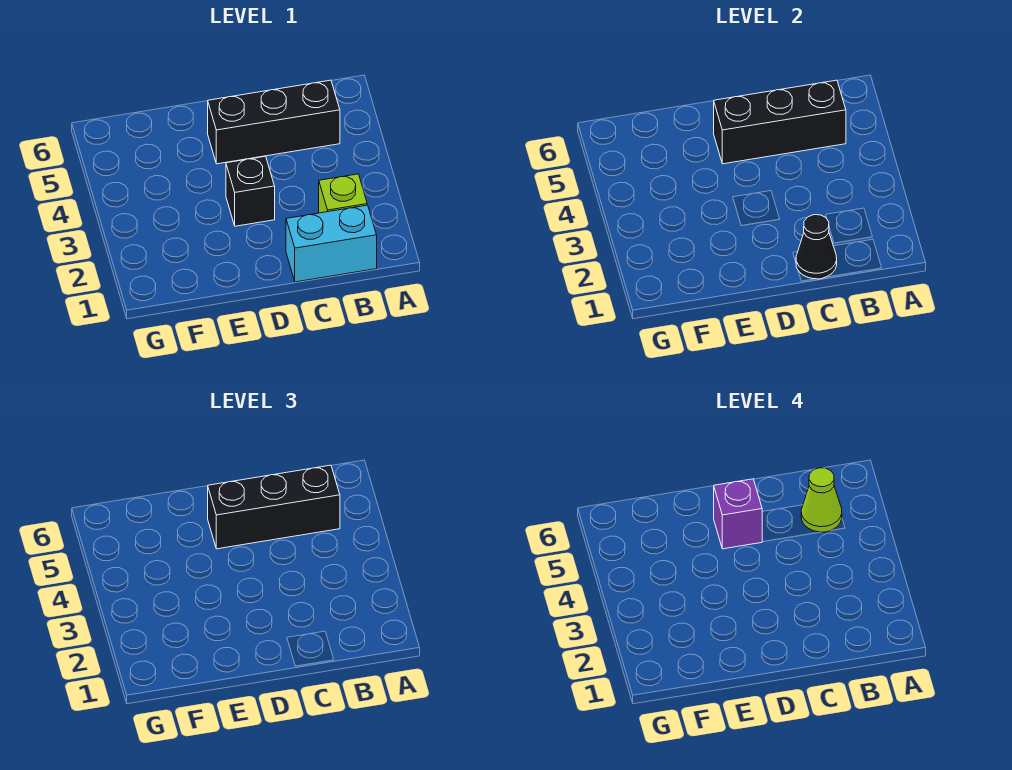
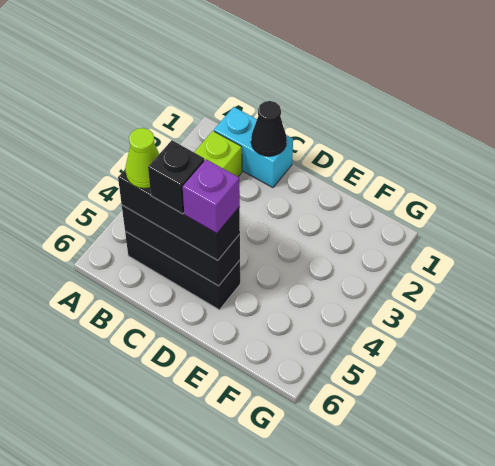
black brick D3 level 1 -> black brick C5 level 4

